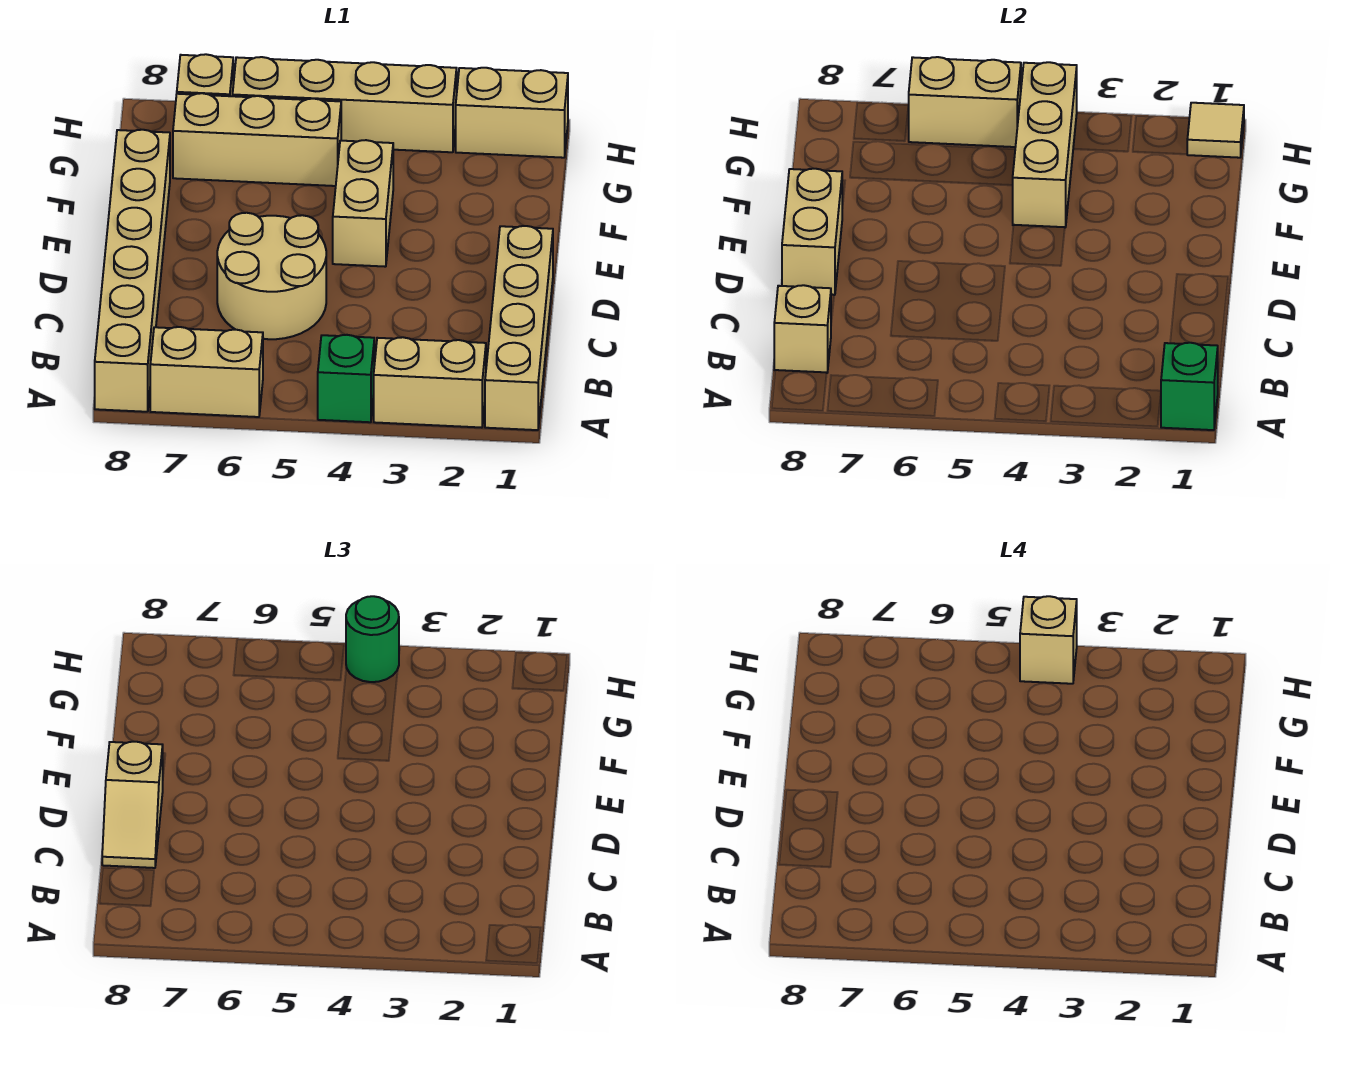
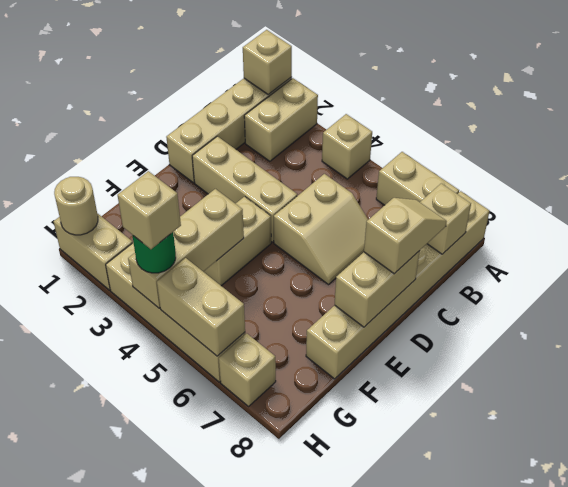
green brick A1 level 2 -> tan brick A1 level 2
tan brick A2:A3 level 1 -> tan brick A2:B2 level 1
green brick A4 level 1 -> tan brick A4 level 1
tan round brick C5:D6 level 1 -> tan slope C5:D6 level 1 top 5
tan brick G5:G7 level 1 -> tan brick D2:D4 level 1
tan tile H1 level 2 -> tan round brick H1 level 2

